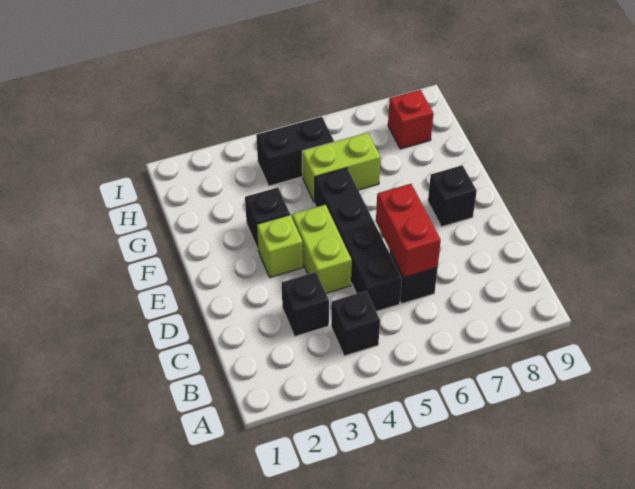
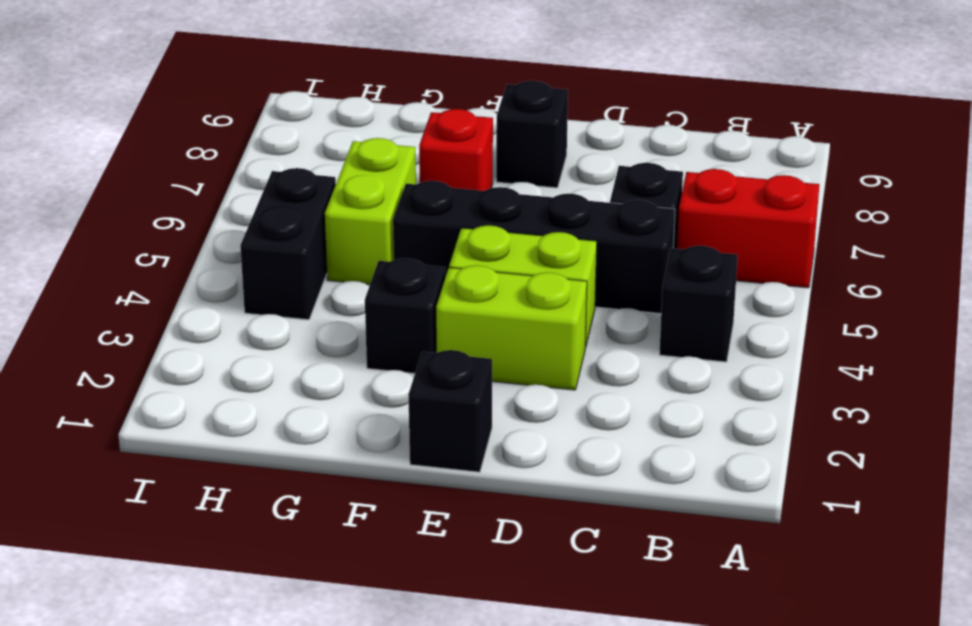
black brick C3 level 1 -> black brick E1 level 1
red brick C6:D6 level 2 -> red brick A6:B6 level 1
lime brick E3 level 1 -> lime brick D3:E3 level 1
red brick H8 level 1 -> red brick F7 level 1

